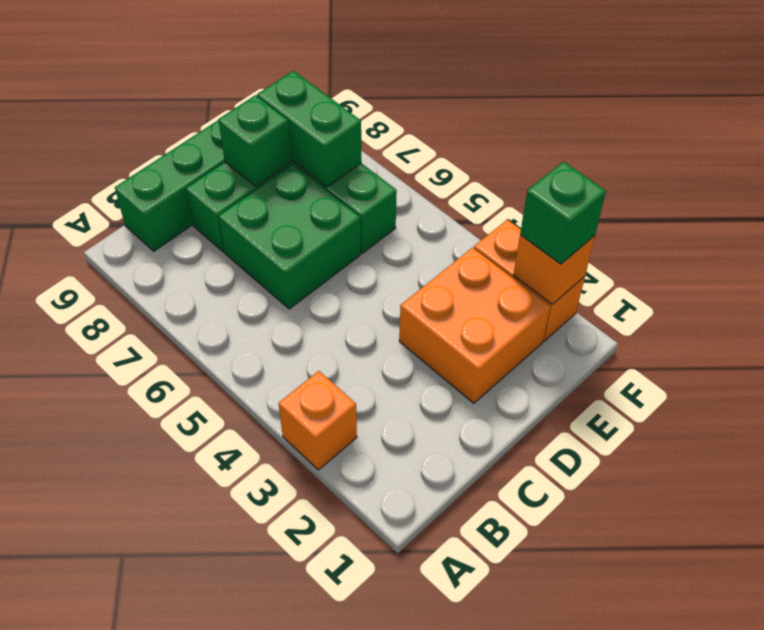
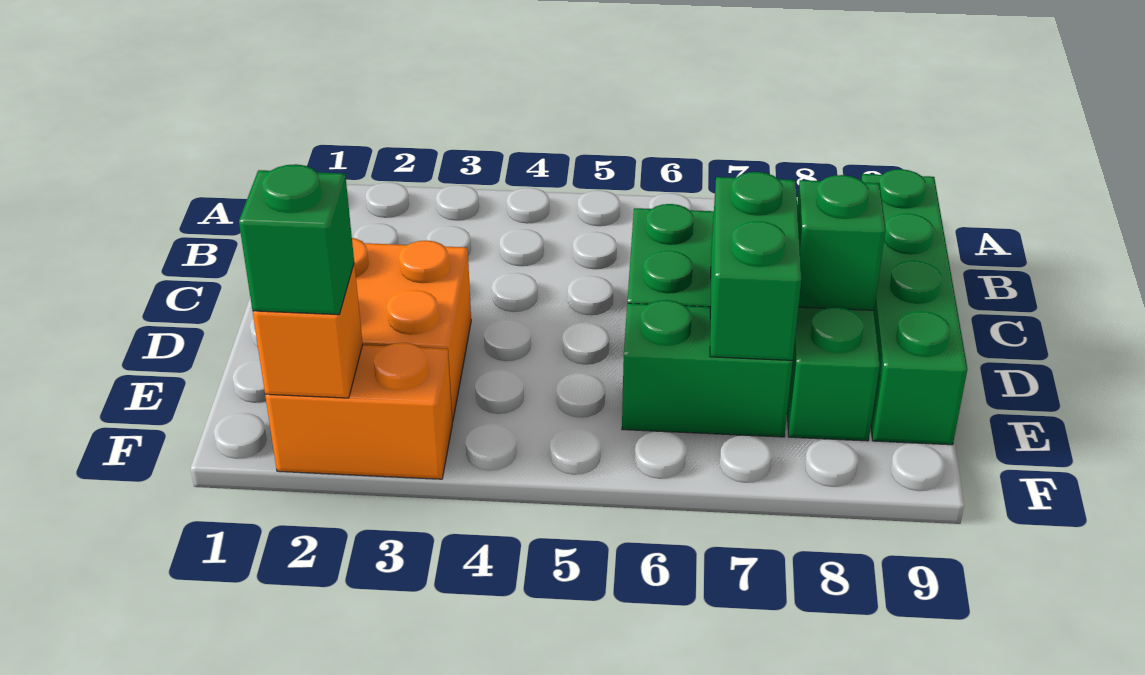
orange brick A3 level 1 -> none
green brick E7:E8 level 2 -> green brick D7:E7 level 2

